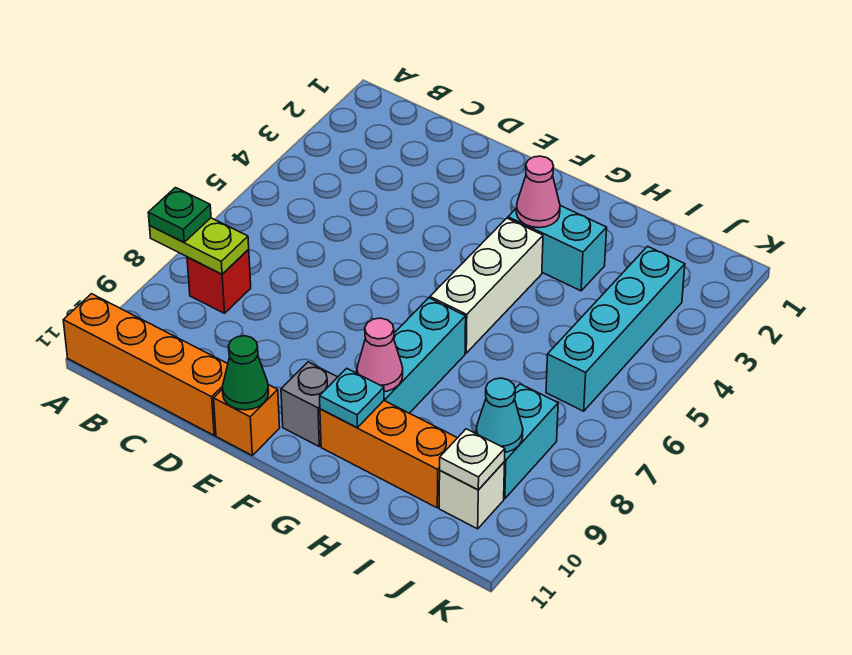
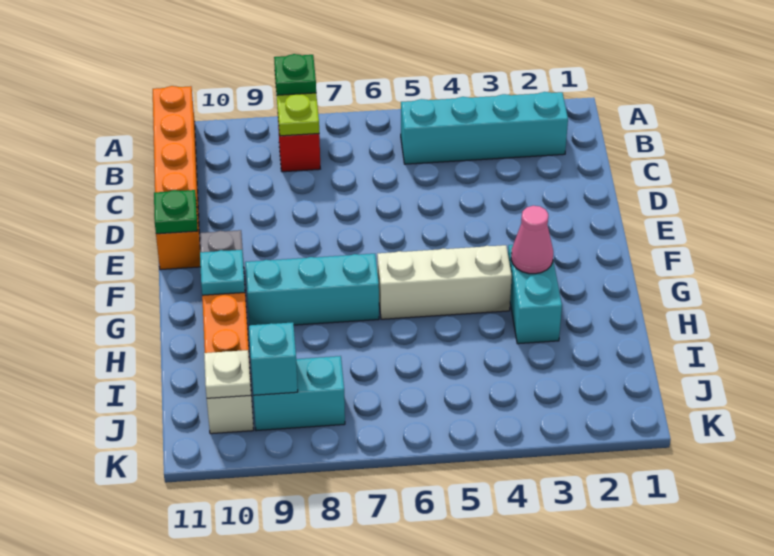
green cone E11 level 2 -> green plate E11 level 2
pink cone G9 level 2 -> none
cyan brick J3:J6 level 1 -> cyan brick B2:B5 level 1
cyan cone J9 level 2 -> cyan brick J9 level 2

